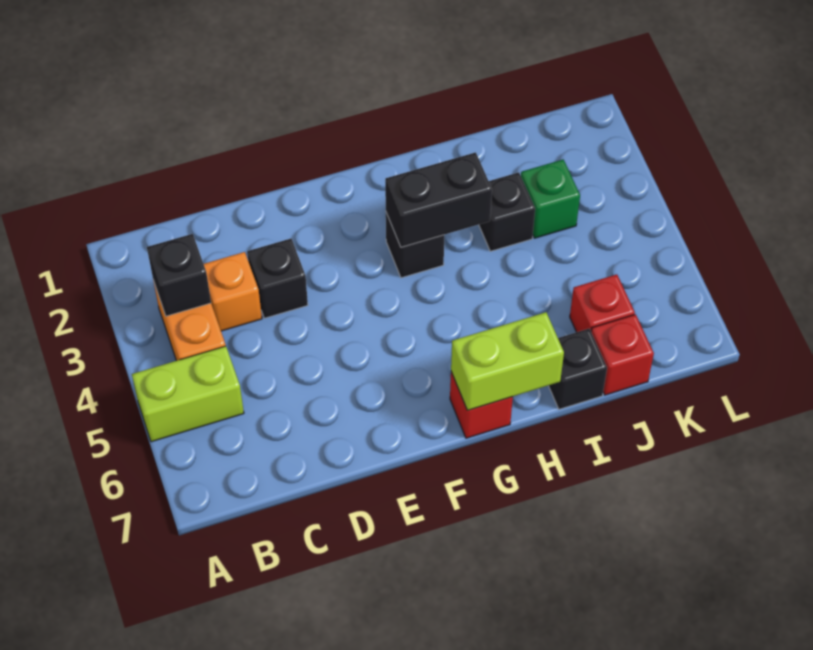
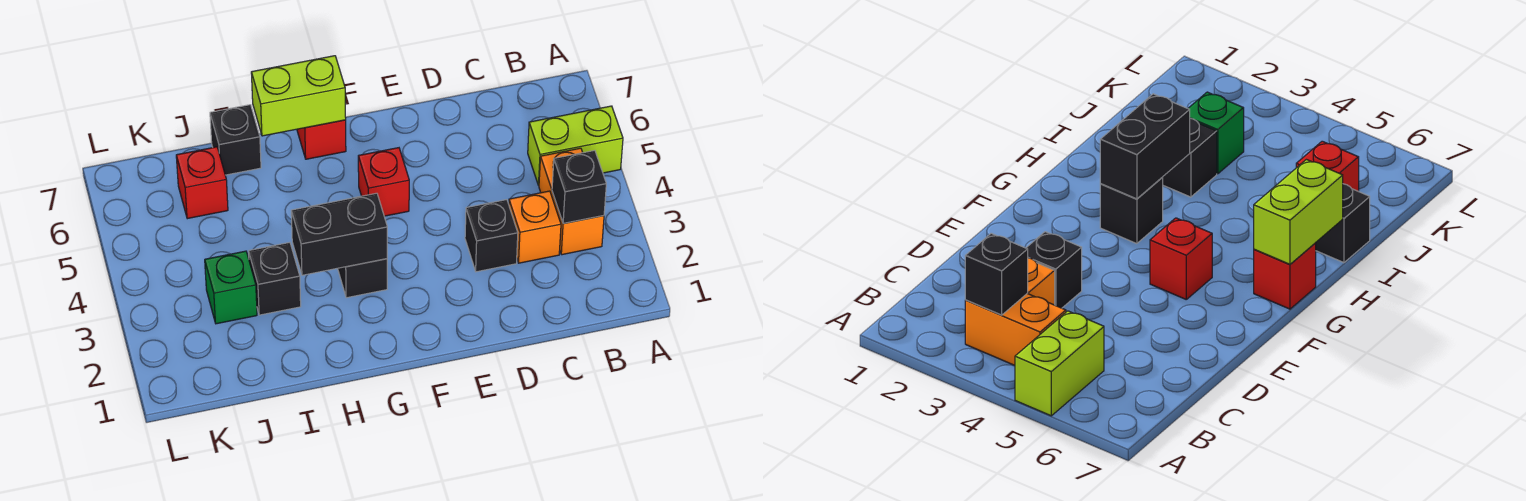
red brick J7 level 1 -> red brick F5 level 1

